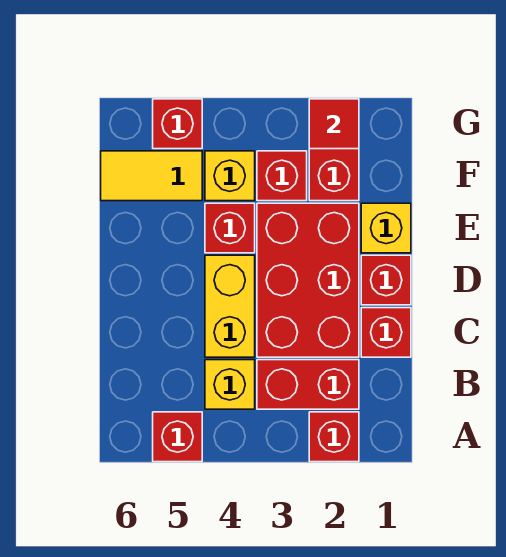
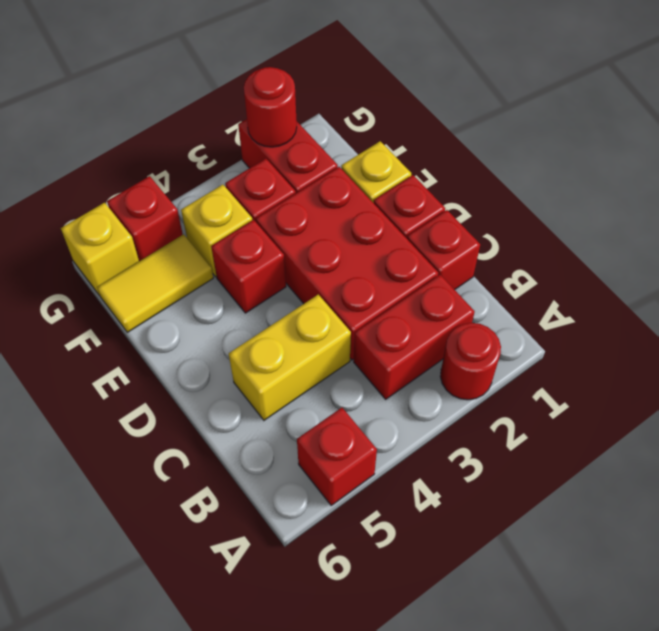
red brick A2 level 1 -> red round brick A2 level 1
yellow brick B4 level 1 -> yellow brick G6 level 1
yellow brick C4:D4 level 1 -> yellow brick C4:C5 level 1
red tile G2 level 2 -> red round brick G2 level 2

